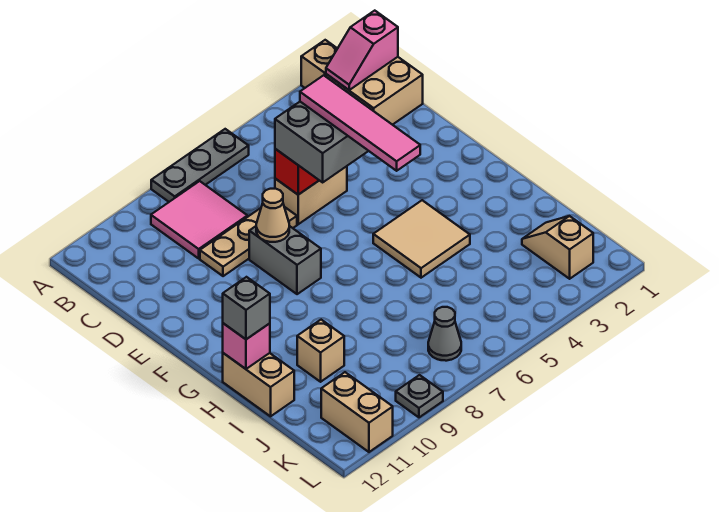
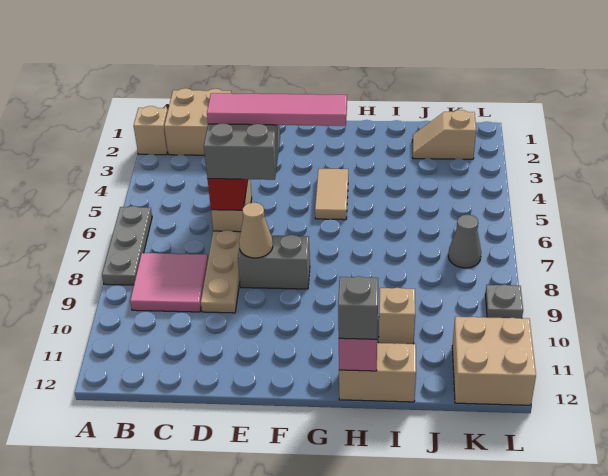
pink slope B1:B2 level 2 top 1 -> none
tan tile G4:H5 level 1 -> tan tile G4:G5 level 1
tan brick K11:L11 level 1 -> tan brick K11:L12 level 1

